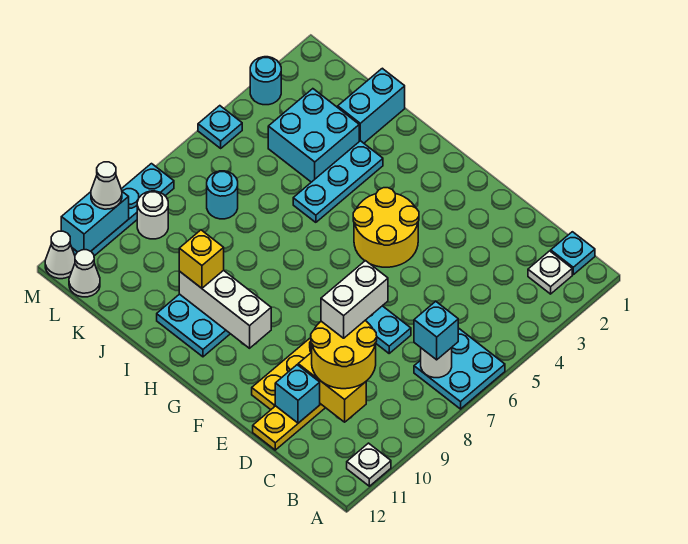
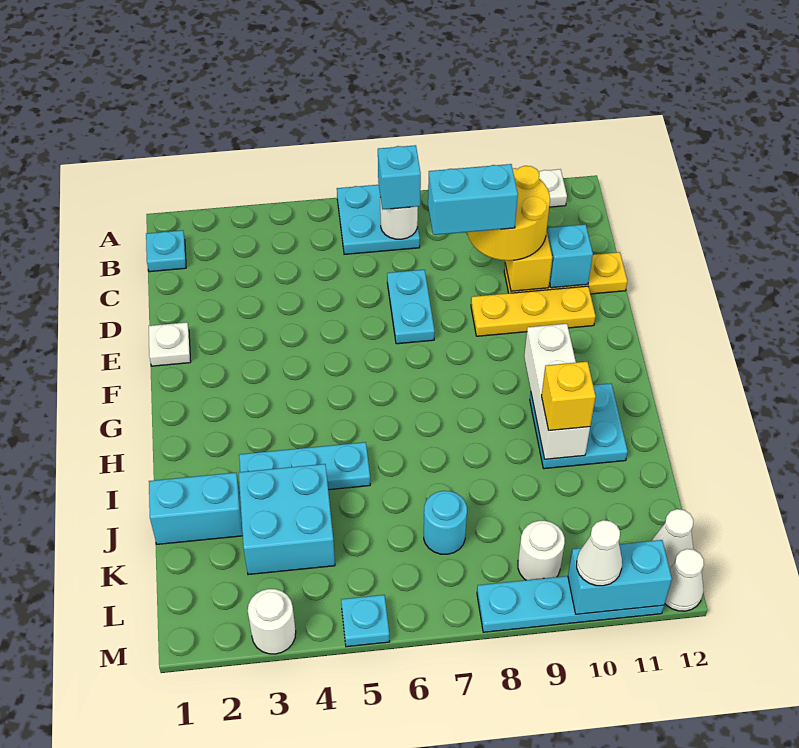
white plate B2 level 1 -> white plate E1 level 1
white brick D8:D9 level 4 -> cyan brick D8:D9 level 4
yellow round brick F4:G5 level 1 -> none
cyan round brick M3 level 1 -> white round brick M3 level 1

